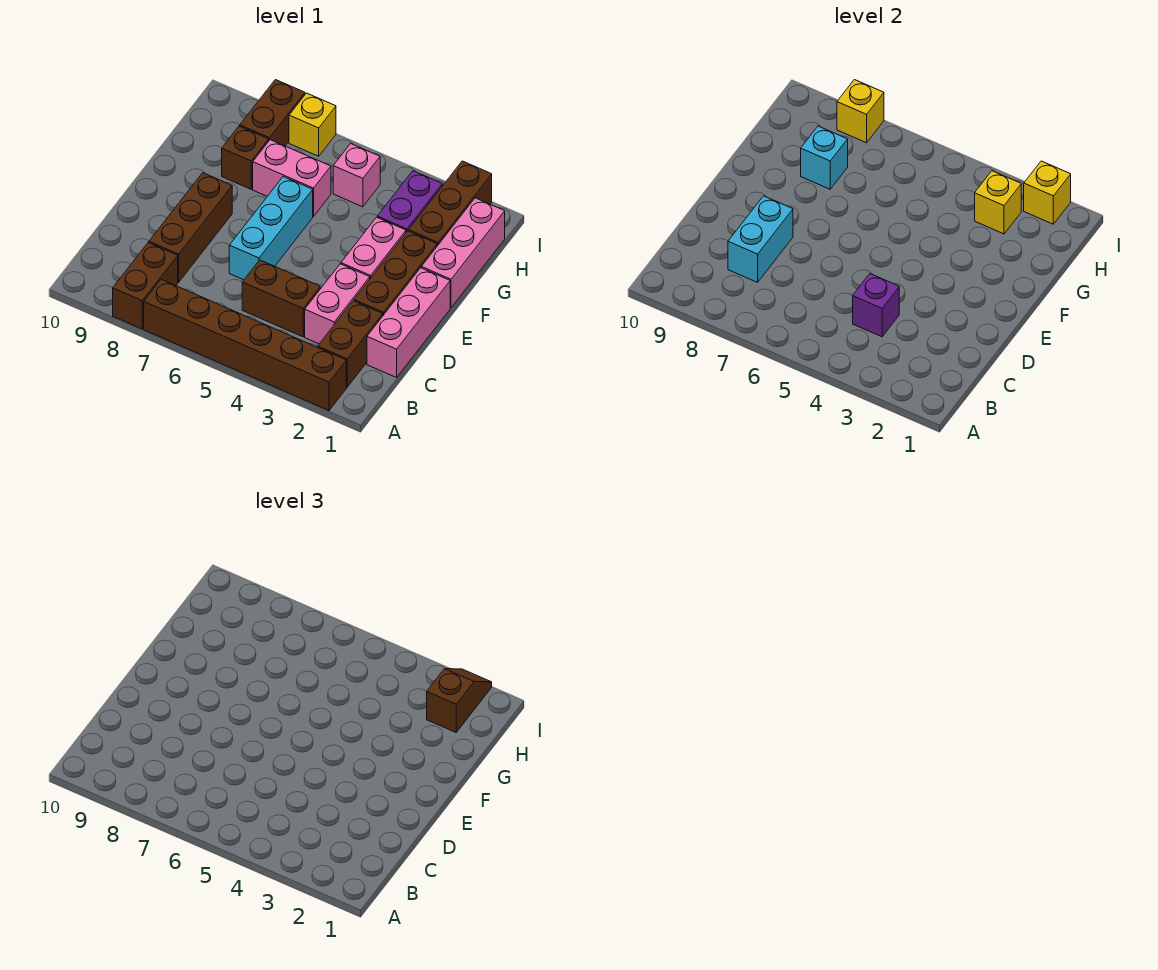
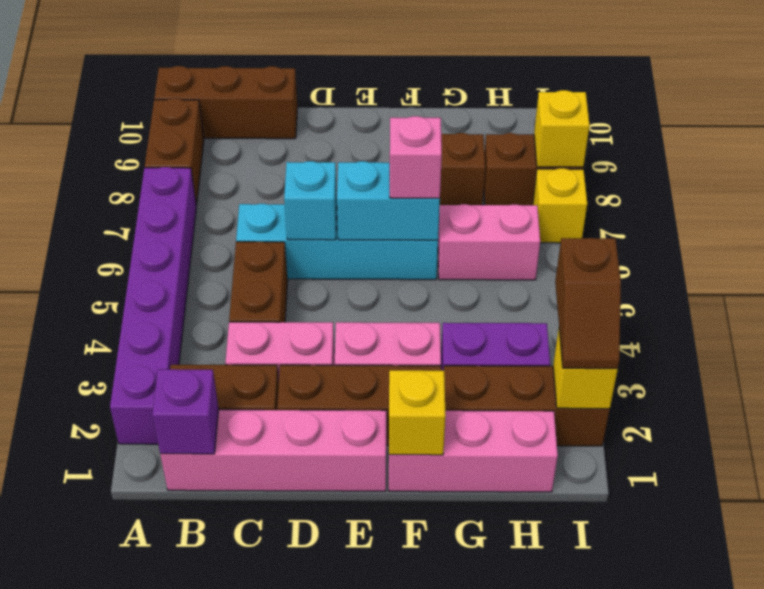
brown brick A2:A7 level 1 -> purple brick A2:A7 level 1
brown brick A8:B8 level 1 -> brown brick A8:A9 level 1
pink brick C1:E1 level 1 -> pink brick B1:E1 level 1
purple brick C4 level 2 -> purple brick B1 level 2
brown brick C8:E8 level 1 -> brown brick A10:C10 level 1
cyan brick C8:D8 level 2 -> cyan brick E6:F6 level 2
cyan brick D6:F6 level 1 -> cyan brick C6:F6 level 1
pink brick G6:G7 level 1 -> pink brick G6:H6 level 1
cyan brick G8 level 2 -> cyan brick D6 level 2
brown slope H2:I2 level 3 top H -> brown slope I2:I3 level 3 top 3
yellow brick H3 level 2 -> yellow brick F1 level 2
pink brick H5 level 1 -> pink brick F6 level 3

